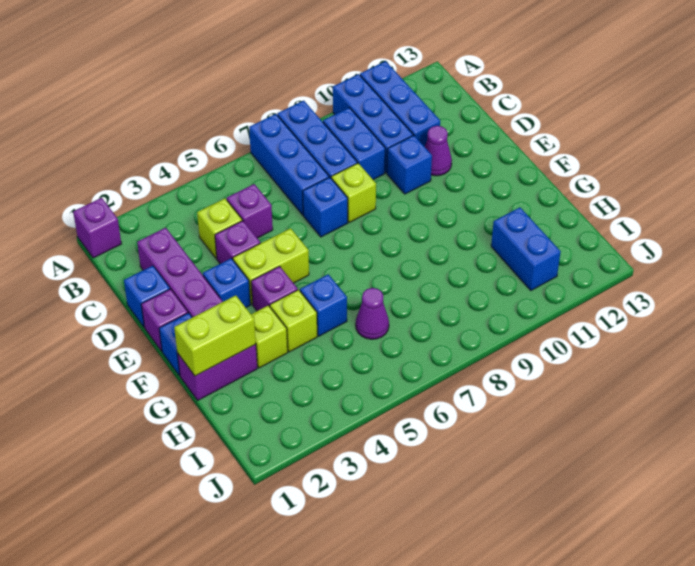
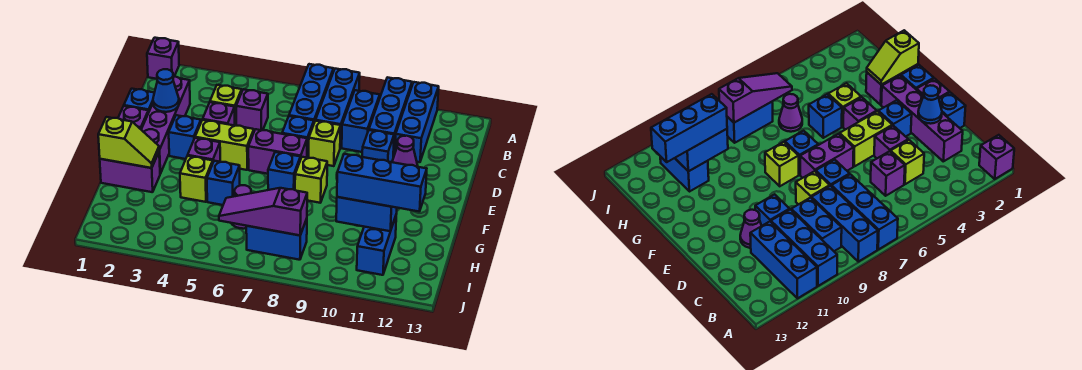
none -> blue cone D2 level 2
none -> purple brick E6:E7 level 1
none -> blue brick F7 level 1
lime brick G1:G2 level 2 -> lime slope G1:G2 level 2 top 1
lime brick G3 level 1 -> lime brick F8 level 1
none -> blue brick H10:H11 level 2
none -> blue brick H10:H12 level 3
none -> purple slope I6:I8 level 2 top 8
none -> blue brick I7:I8 level 1

